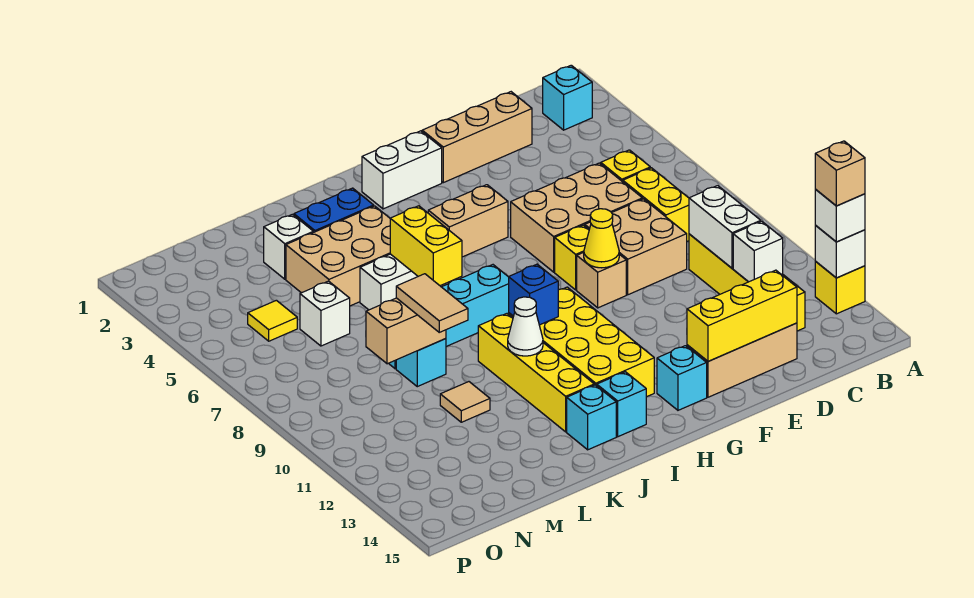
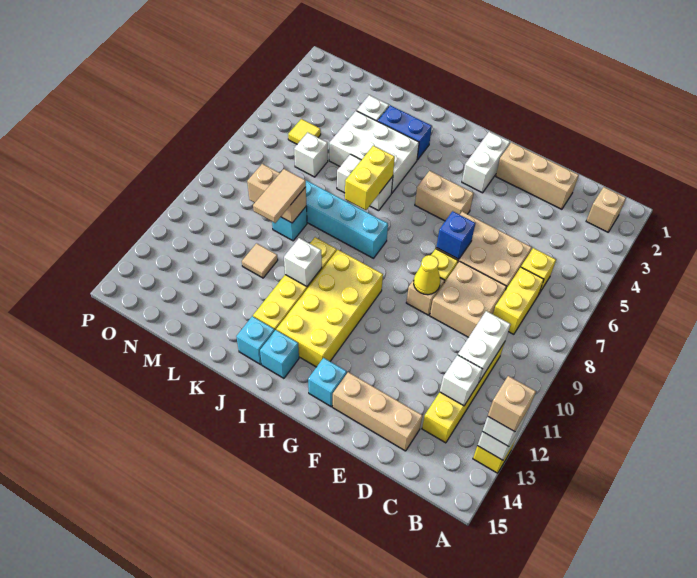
cyan brick B2 level 1 -> tan brick B2 level 1
yellow brick D14:F14 level 2 -> none
white brick G2:H2 level 1 -> white brick G2:G3 level 1
blue brick I10 level 2 -> blue brick F7 level 2
tan brick J4:L5 level 1 -> white brick J4:L5 level 1
white cone J11 level 2 -> white brick J11 level 2

